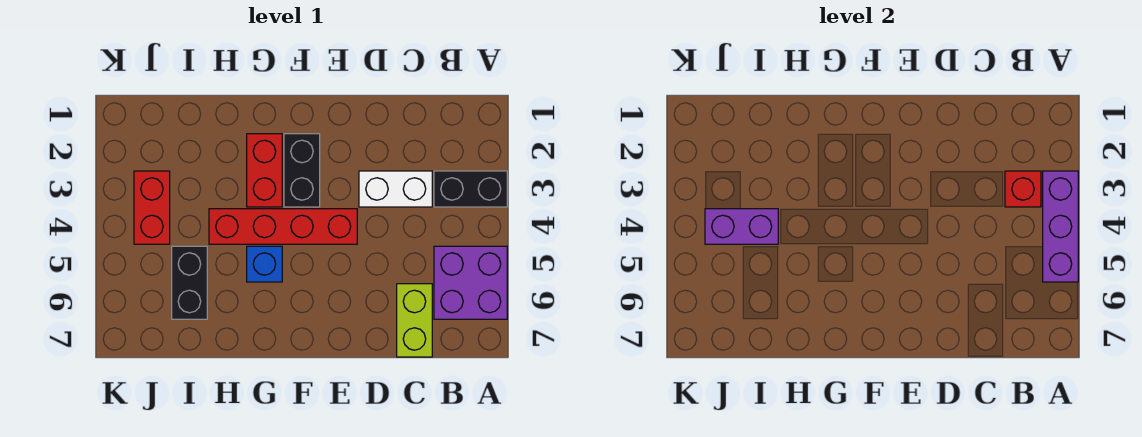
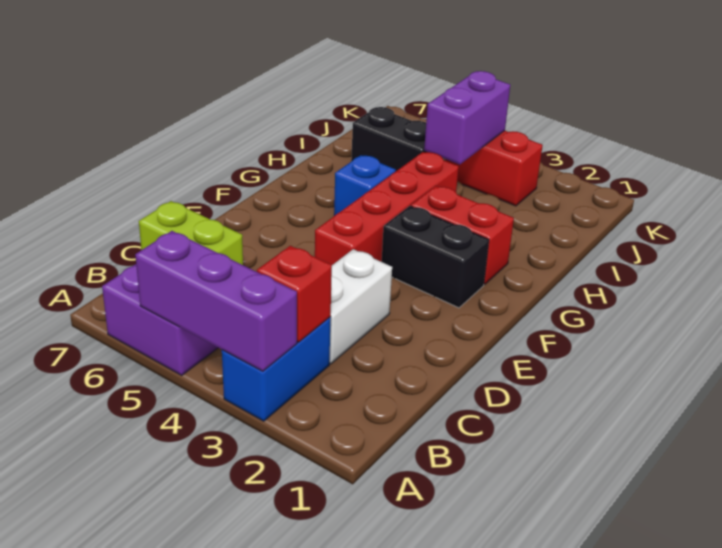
black brick A3:B3 level 1 -> blue brick A3:B3 level 1

